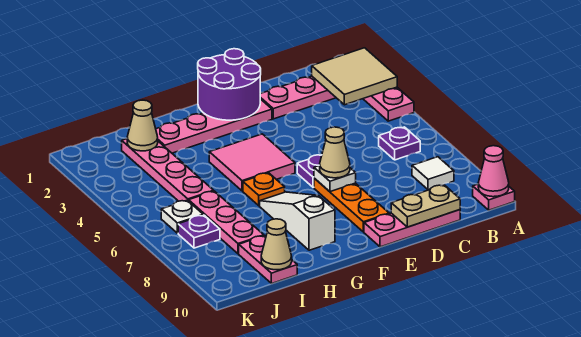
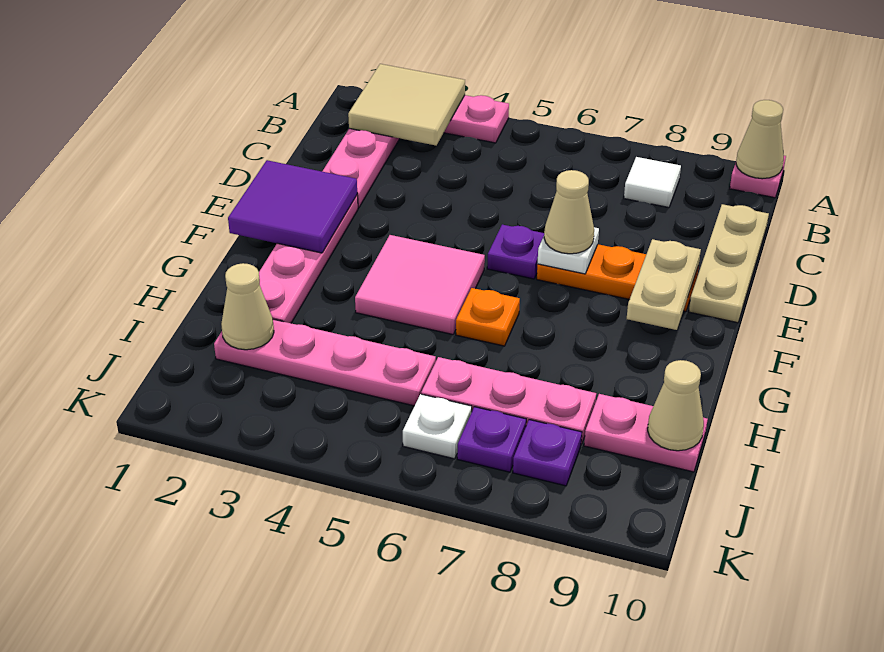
pink cone A10 level 2 -> tan cone A10 level 2
purple plate B6 level 1 -> purple plate J8 level 1
pink plate C10:E10 level 1 -> tan plate C10:E10 level 1
tan plate C10:D10 level 2 -> tan plate E9:F9 level 2
purple round brick E1:F2 level 2 -> purple tile E1:F2 level 2
white slope G7:G9 level 1 top 9 -> none

